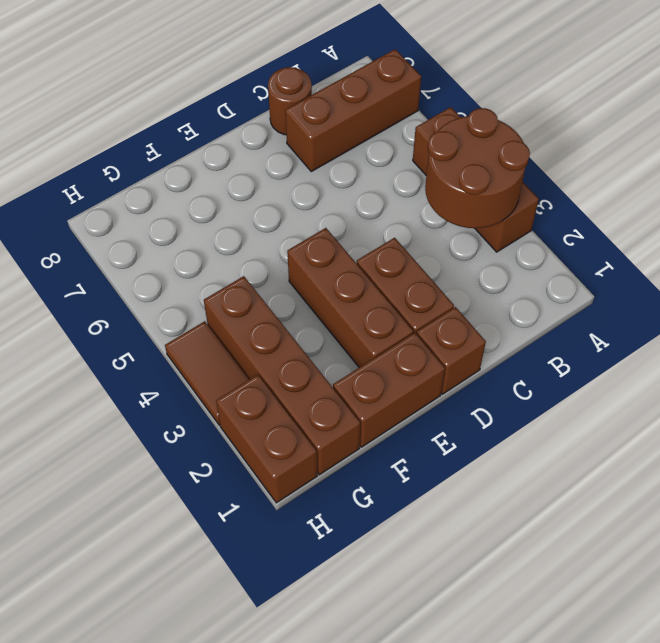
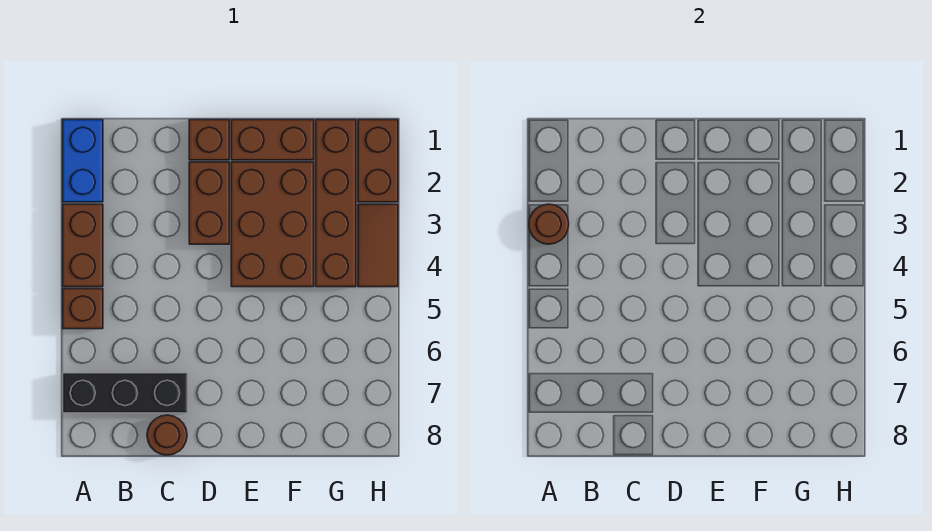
none -> blue brick A1:A2 level 1
brown round brick A3:B4 level 2 -> brown round brick A3 level 2
brown brick A7:C7 level 1 -> black brick A7:C7 level 1
brown brick E2:E4 level 1 -> brown brick E2:F4 level 1

